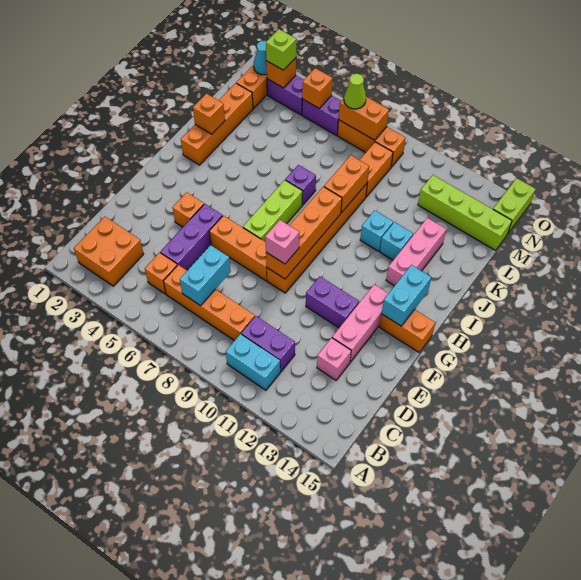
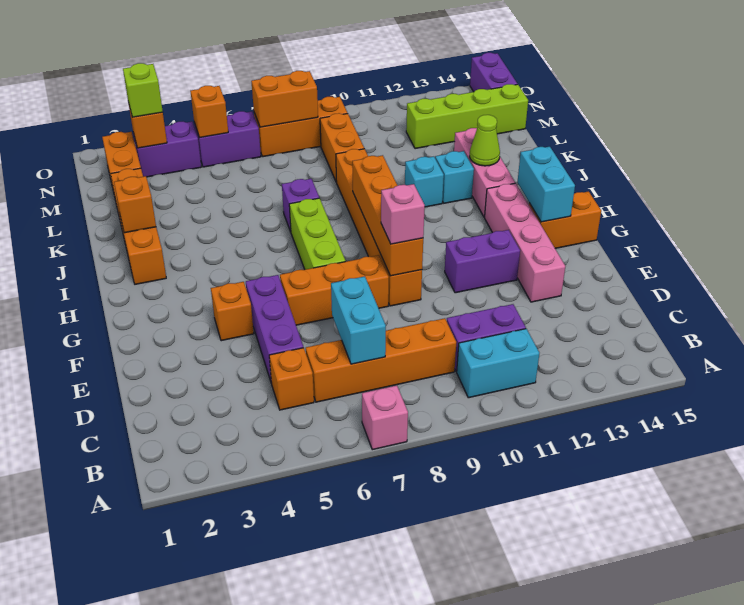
orange brick B2:C3 level 1 -> none
pink brick D13 level 1 -> pink brick A7 level 1
pink brick E13:G13 level 1 -> pink brick E13:H13 level 1
orange brick J9:K9 level 2 -> none
cyan cone N2 level 2 -> none
lime cone N7 level 3 -> lime cone J13 level 2
lime brick N15:O15 level 1 -> purple brick N15:O15 level 1

